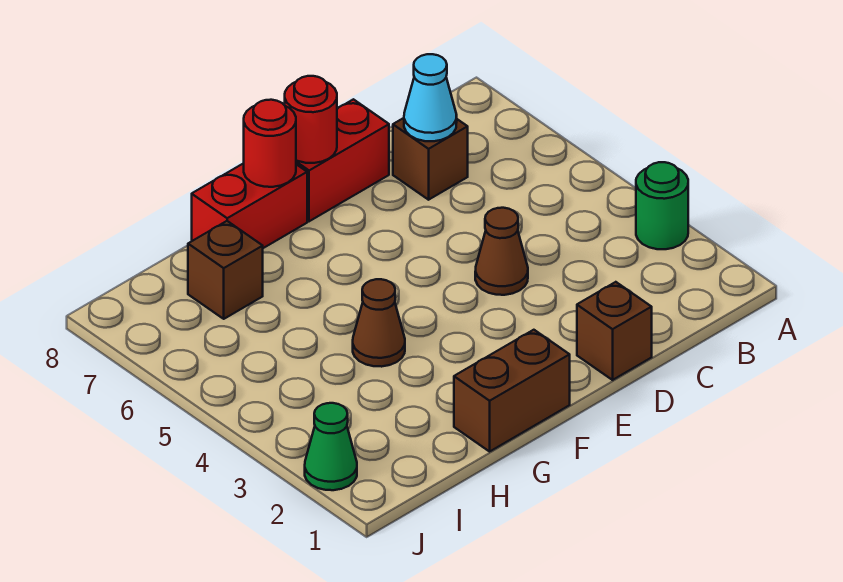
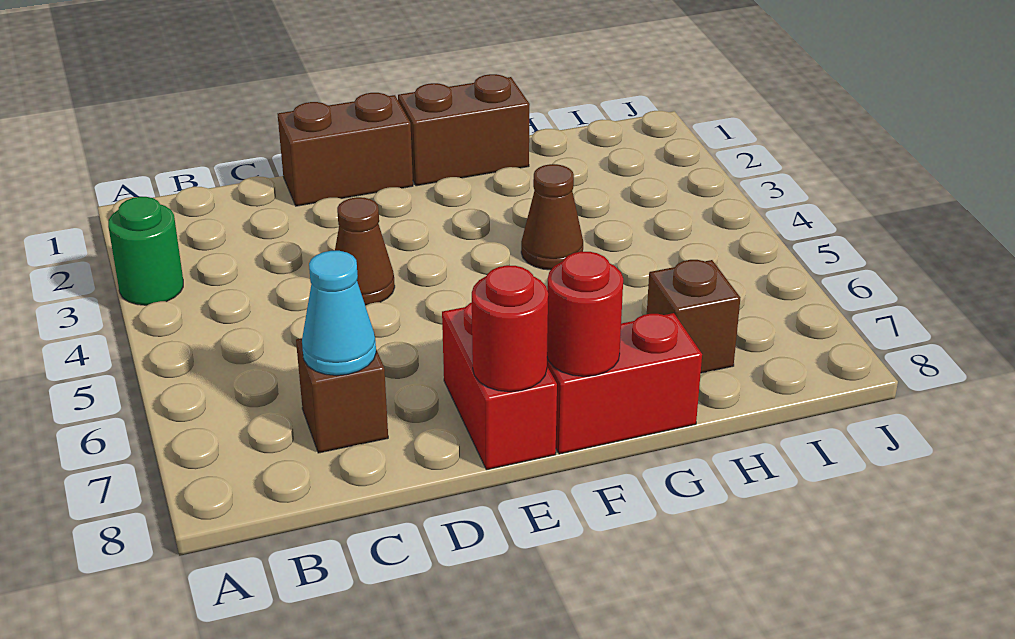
brown brick D1 level 1 -> brown brick D1:E1 level 1
red brick D8:E8 level 1 -> red brick E7:E8 level 1
green cone J2 level 1 -> none

